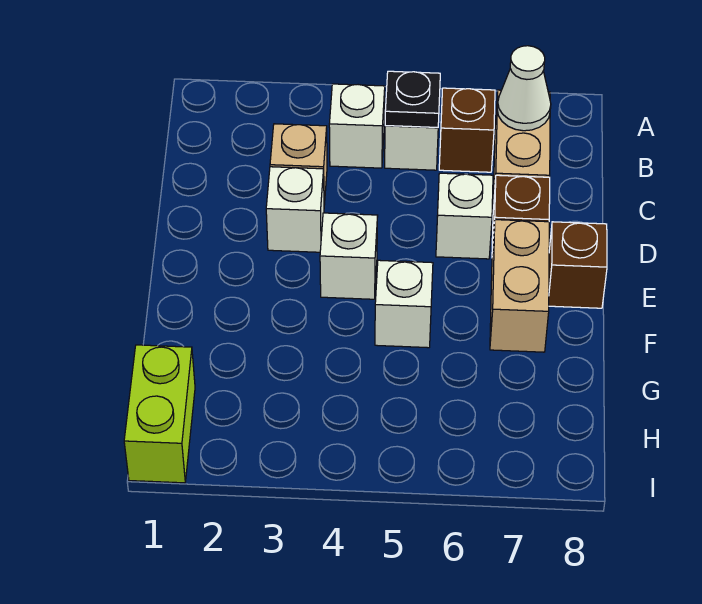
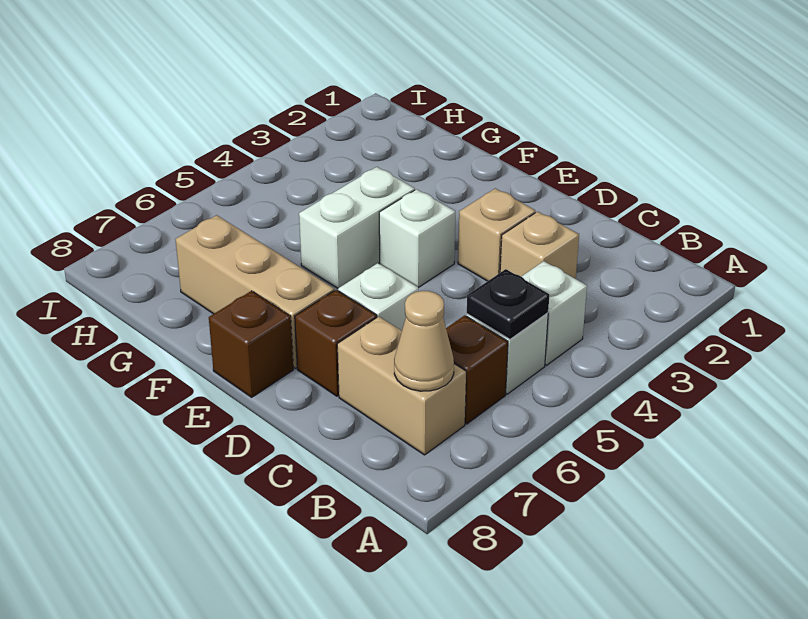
white cone B7 level 2 -> tan cone B7 level 2
white brick D3 level 1 -> tan brick D3 level 1
tan brick E7:F7 level 1 -> tan brick E7:G7 level 1
white brick F5 level 1 -> white brick F4:F5 level 1
lime brick H1:I1 level 1 -> none

